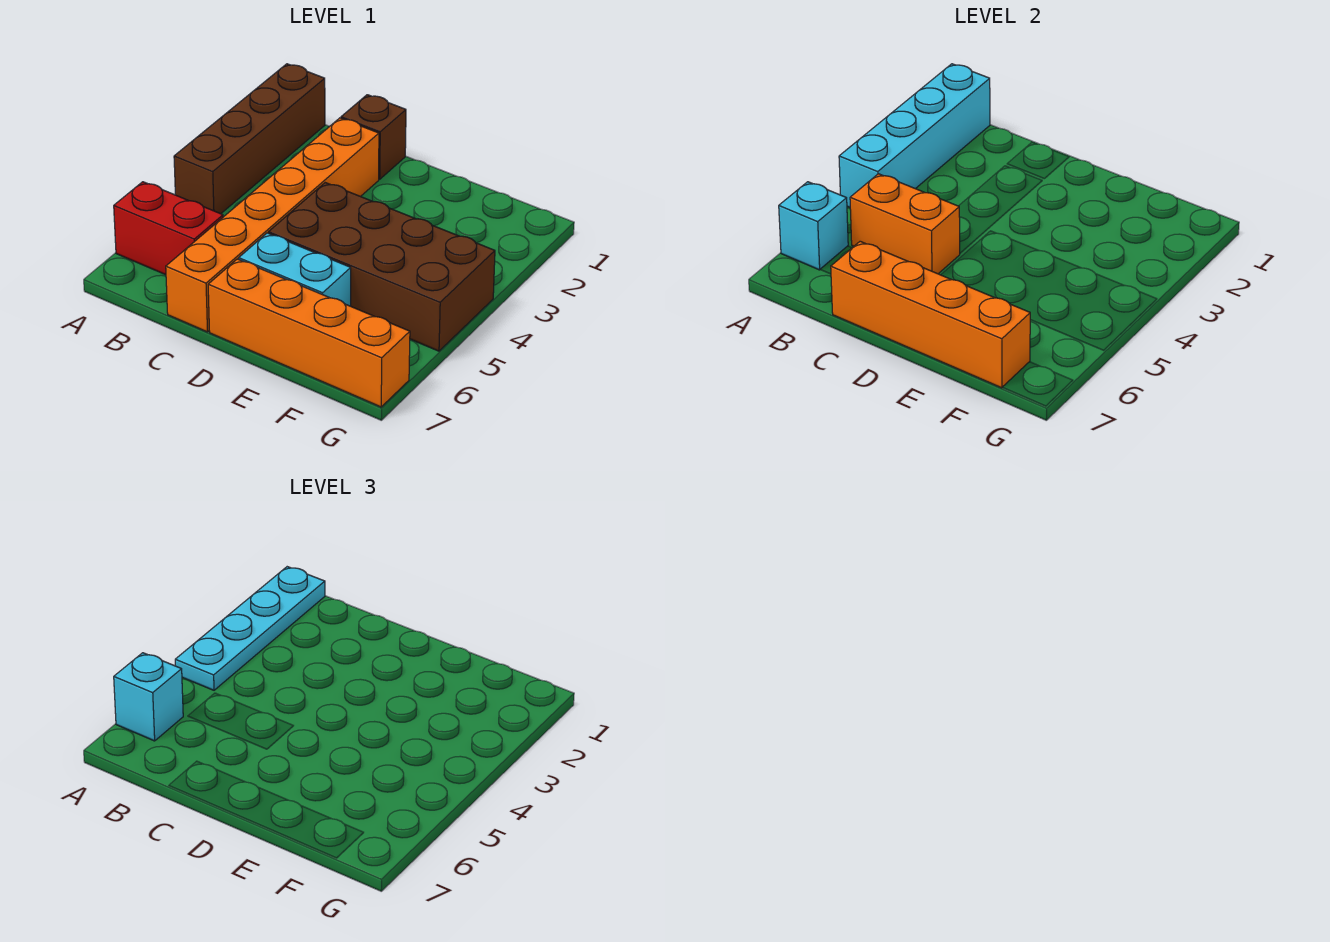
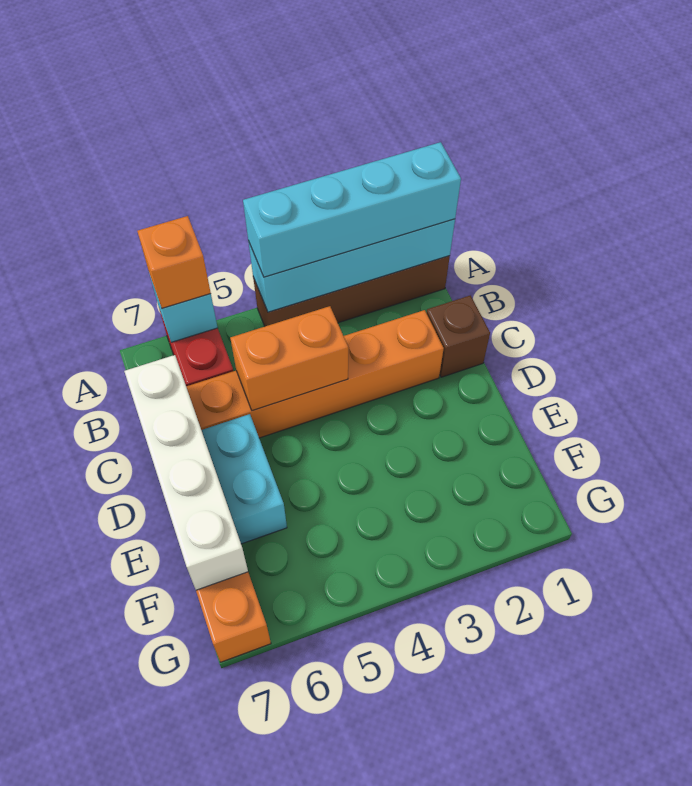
cyan plate A1:A4 level 3 -> cyan brick A1:A4 level 3
cyan brick A6 level 3 -> orange brick A6 level 3
orange brick B5:C5 level 2 -> orange brick C4:C5 level 2
orange brick C7:F7 level 2 -> white brick C7:F7 level 2
brown brick D4:G5 level 1 -> none

